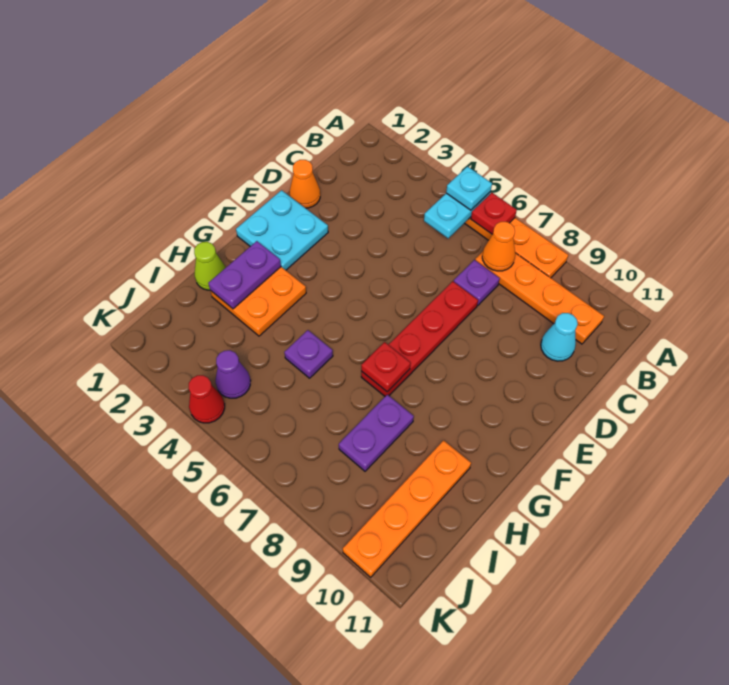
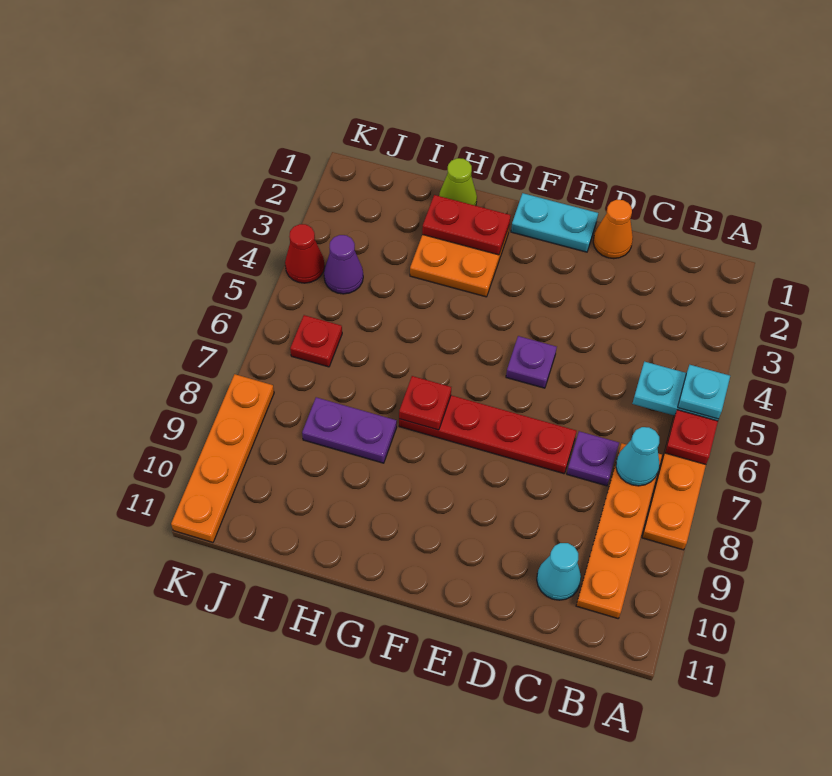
orange cone B7 level 2 -> cyan cone B7 level 2
cyan plate E1:F2 level 1 -> cyan plate E1:F1 level 1
purple plate G2:H2 level 2 -> red plate G2:H2 level 2
purple plate H5 level 1 -> purple plate E5 level 1
orange plate H10:K10 level 1 -> orange plate K8:K11 level 1
none -> red plate J6 level 1

